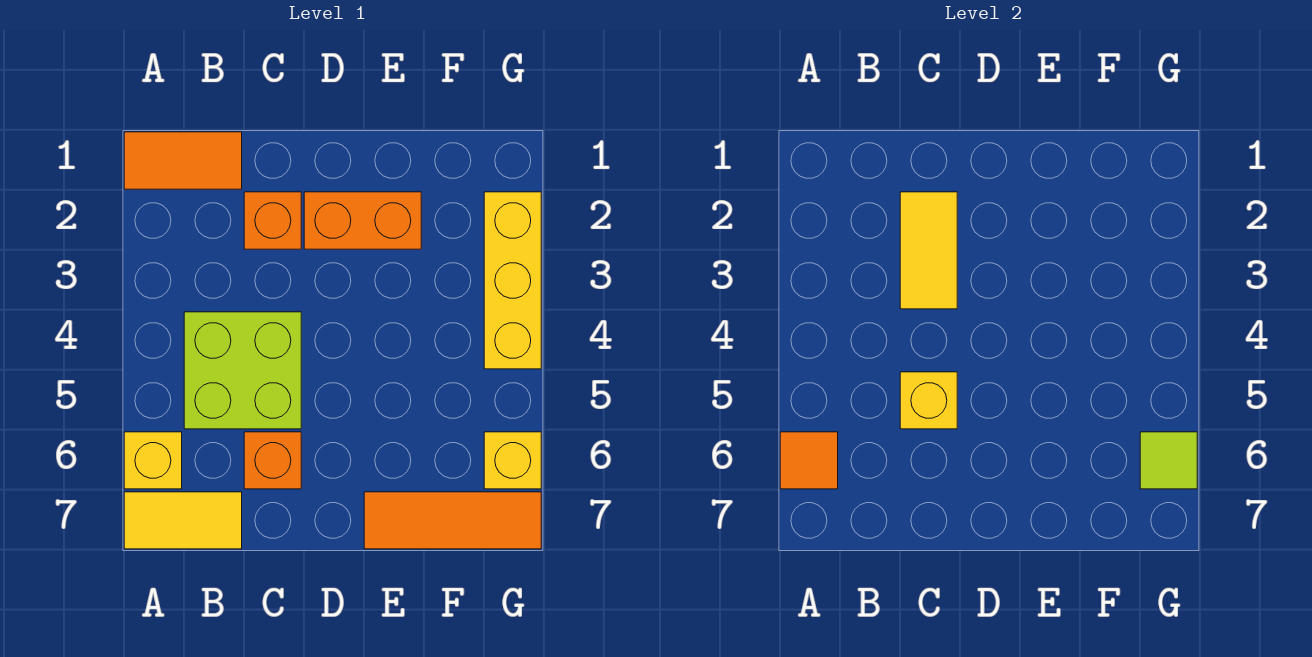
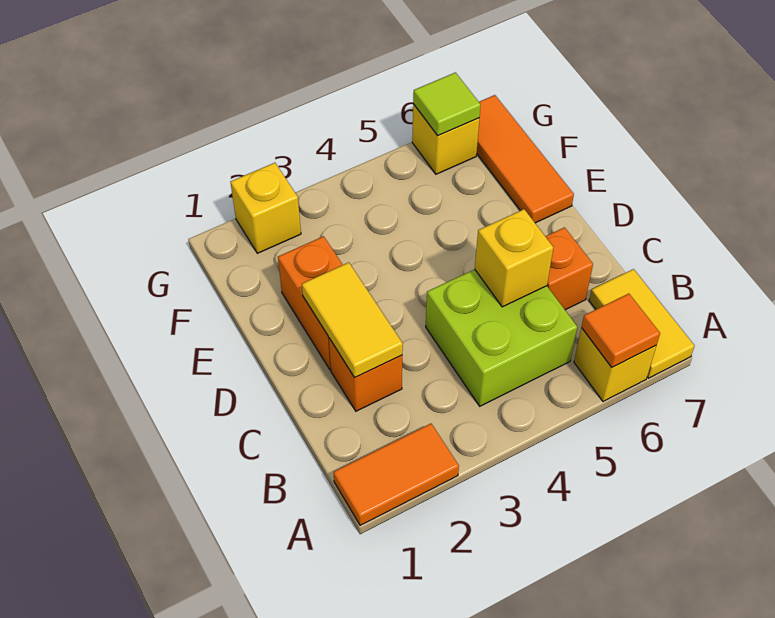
orange tile A1:B1 level 1 -> orange tile A1:A2 level 1
yellow tile C2:C3 level 2 -> yellow tile C2:D2 level 2
yellow brick G2:G4 level 1 -> yellow brick G2 level 1

